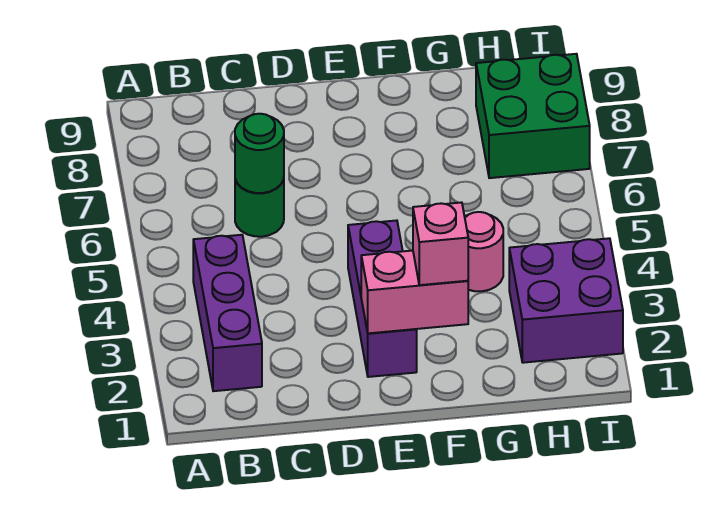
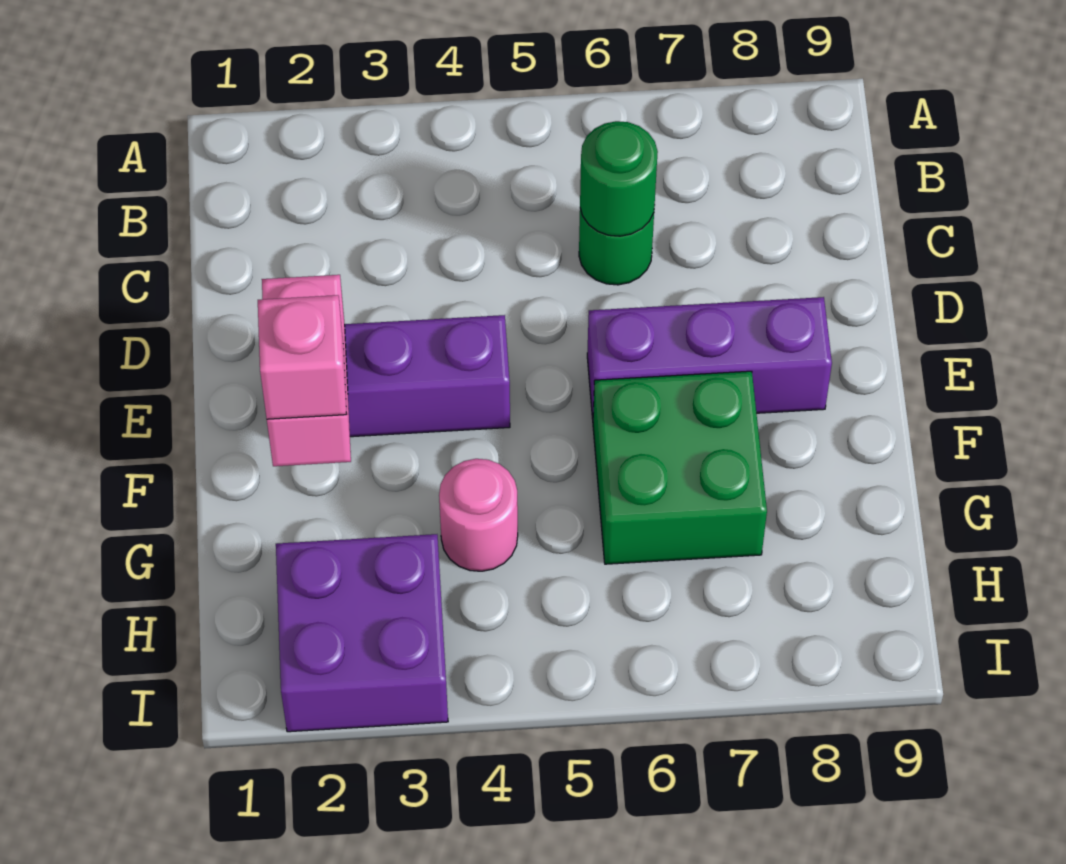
purple brick B2:B4 level 1 -> purple brick E6:E8 level 1
green brick H7:I8 level 1 -> green brick F6:G7 level 1

